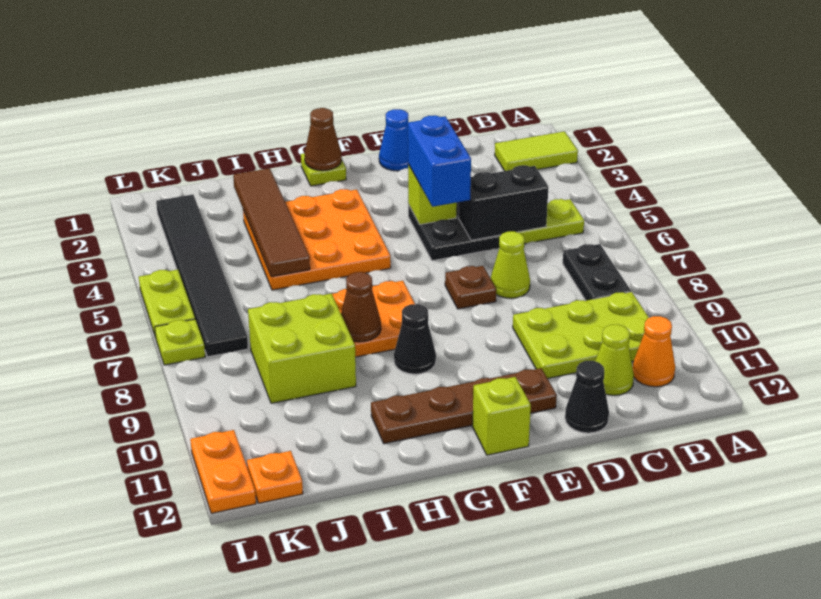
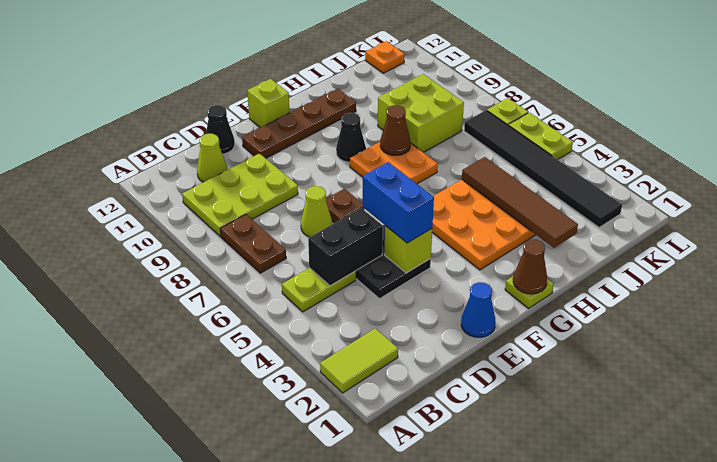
black plate B7:B8 level 1 -> brown plate B7:B8 level 1
orange cone B11 level 1 -> none
orange plate L11:L12 level 1 -> none

